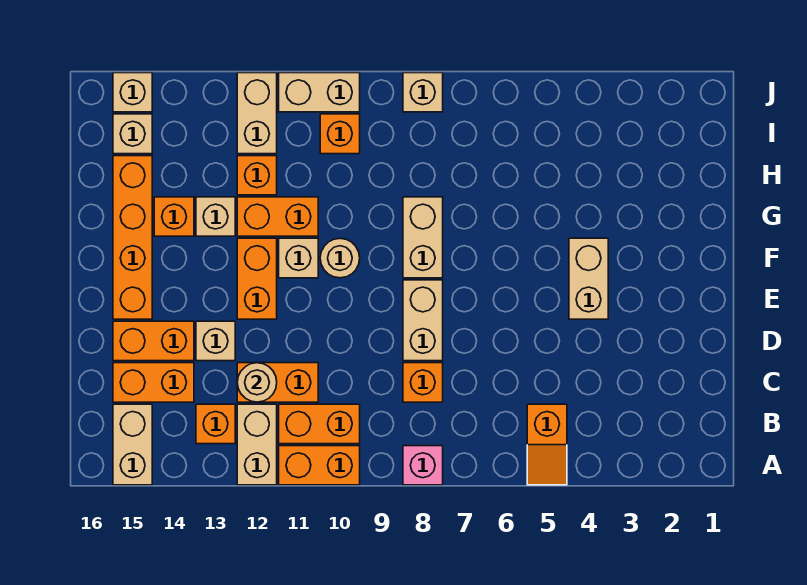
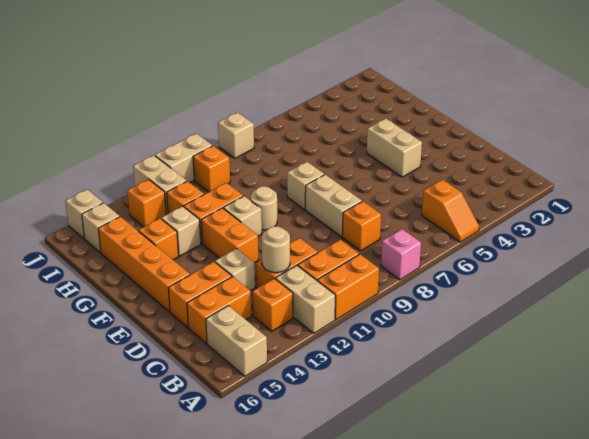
tan brick F8:G8 level 1 -> tan brick F8 level 1
none -> orange brick I13 level 1

